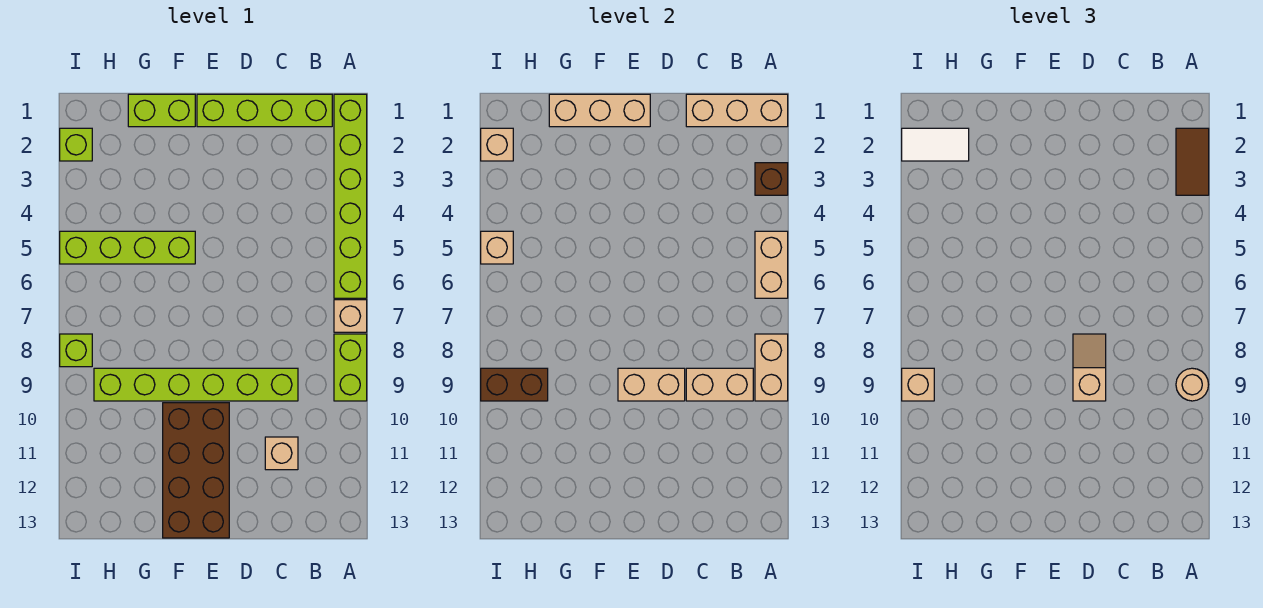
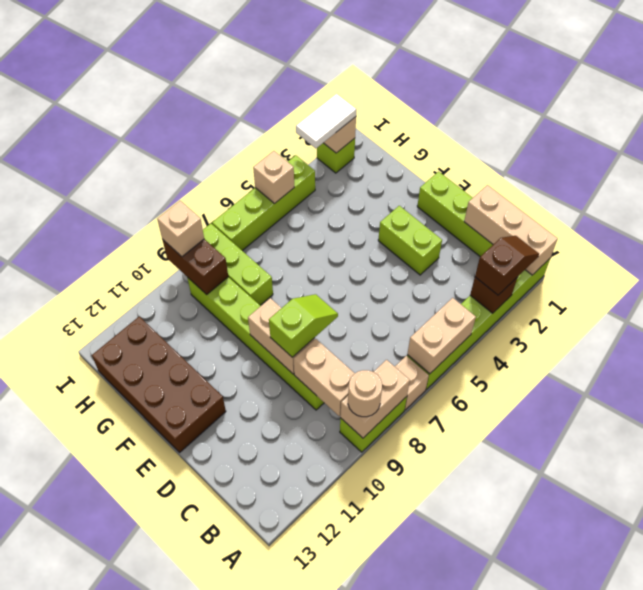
brown tile A2:A3 level 3 -> brown slope A2:A3 level 3 top 3
tan brick C11 level 1 -> none
tan slope D8:D9 level 3 top 9 -> lime slope D8:D9 level 3 top 9
tan brick E1:G1 level 2 -> none
brown brick E10:F13 level 1 -> brown brick E12:H13 level 1
lime brick F1:G1 level 1 -> lime brick D3:E3 level 1
lime brick F5:I5 level 1 -> lime brick I4:I7 level 1
white tile H2:I2 level 3 -> white tile I2:I3 level 3
lime brick I8 level 1 -> lime brick G8:I8 level 1

